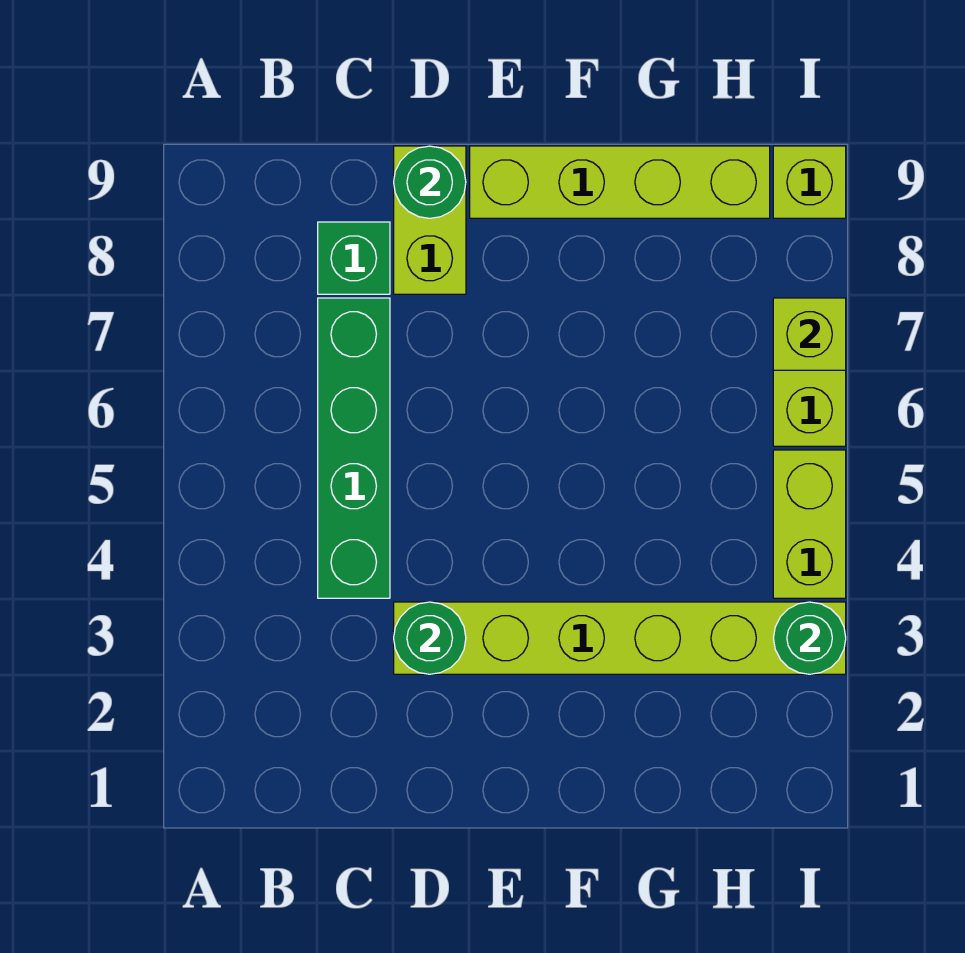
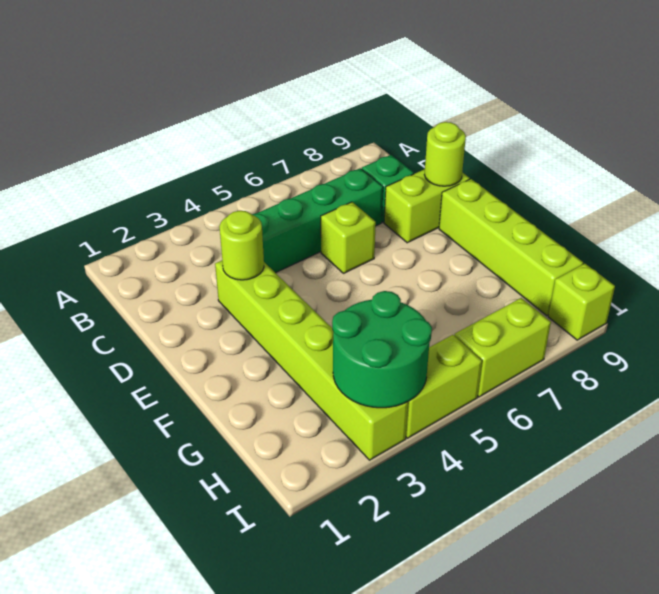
green round brick D3 level 2 -> lime round brick D3 level 2
green round brick D9 level 2 -> lime round brick D9 level 2
green round brick I3 level 2 -> green round brick H3:I4 level 2
lime brick I7 level 2 -> lime brick D6 level 1

